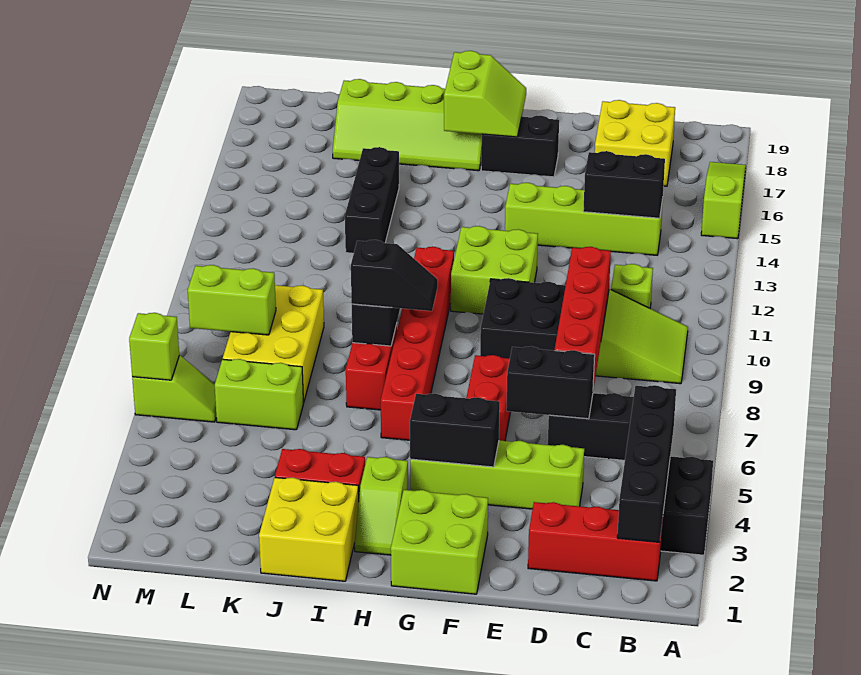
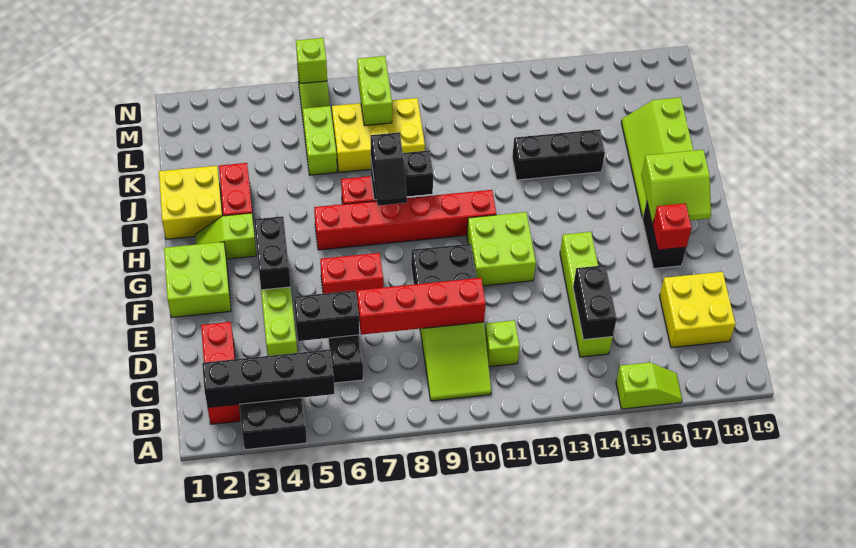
lime slope A15:A17 level 1 top 15 -> lime slope A15:A16 level 1 top 15
black brick D6:E6 level 2 -> black brick D5:D6 level 2
none -> red brick F17 level 2

